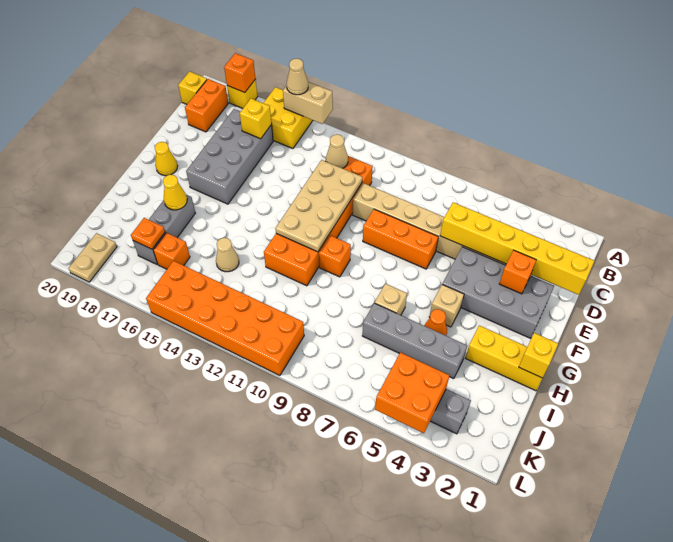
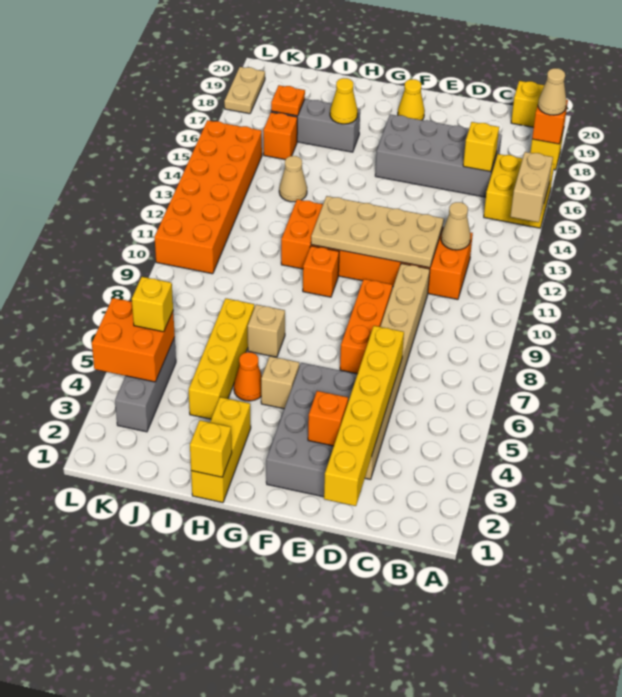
tan cone A15 level 3 -> tan cone A18 level 3
orange brick B19:C19 level 1 -> none
grey brick I4:I7 level 1 -> yellow brick I4:I7 level 1
none -> yellow brick K5 level 3
tan plate K19:L19 level 1 -> tan plate L18:L19 level 1

